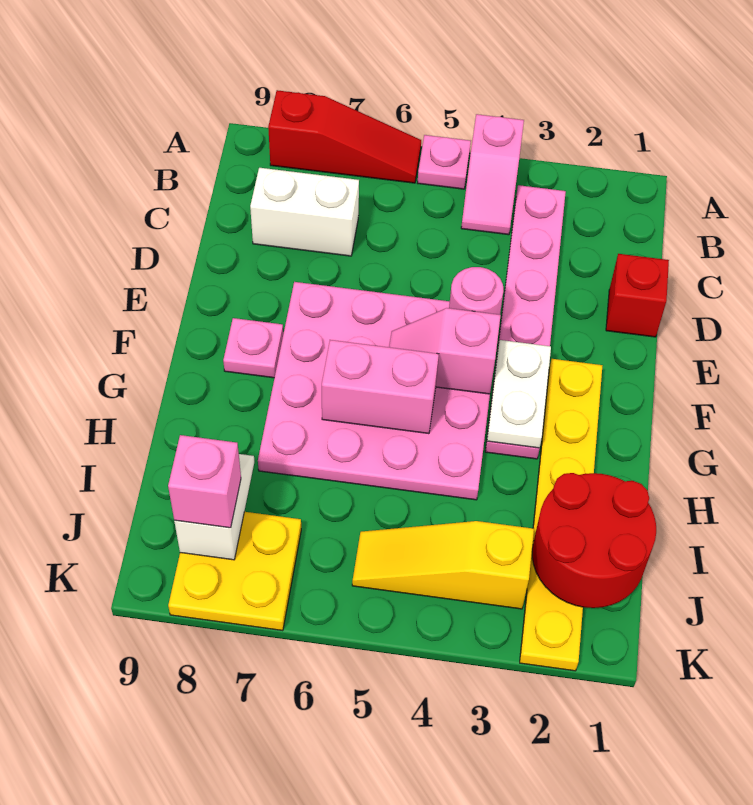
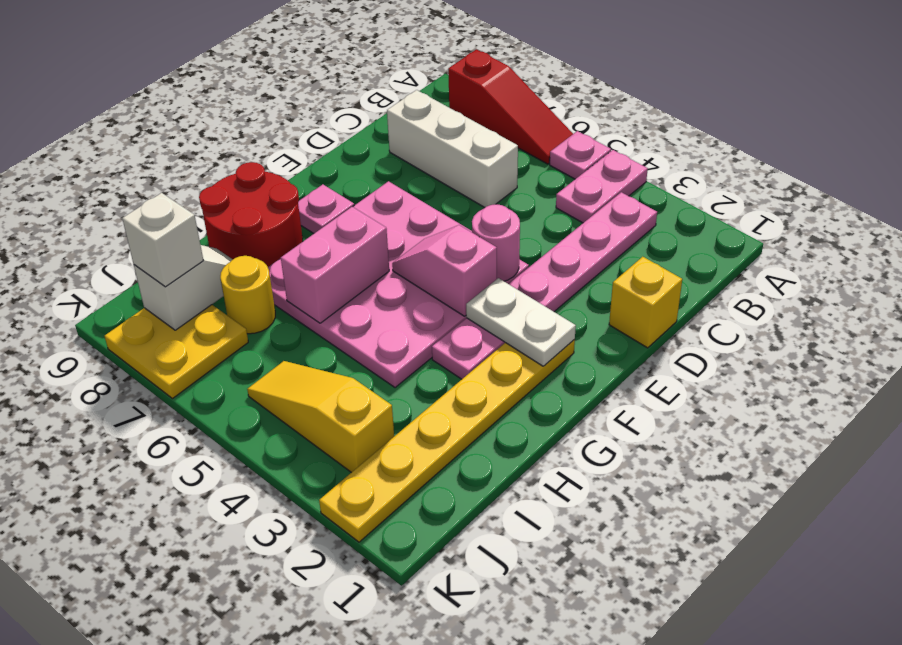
pink slope A4:B4 level 1 top A -> pink plate A4:B4 level 1
white brick C7:C8 level 1 -> white brick C6:C8 level 1
red brick D1 level 1 -> yellow brick D1 level 1
white plate F3:G3 level 2 -> white plate F2:F3 level 2
pink brick G5:G6 level 2 -> pink brick G6:H6 level 2
red round brick I1:J2 level 2 -> red round brick G8:H9 level 1
none -> yellow round brick I7 level 1
pink brick J8 level 3 -> white brick J8 level 3

